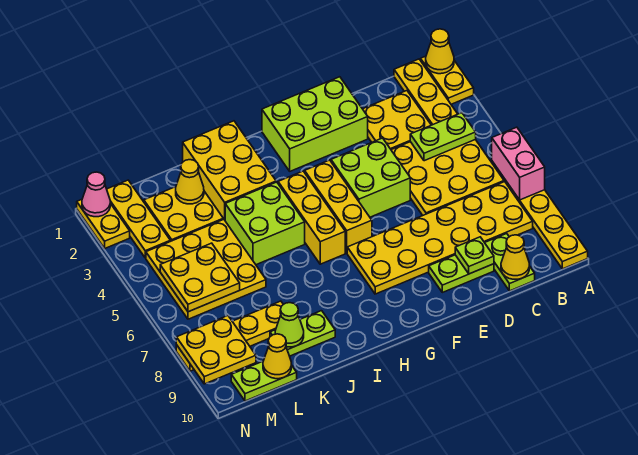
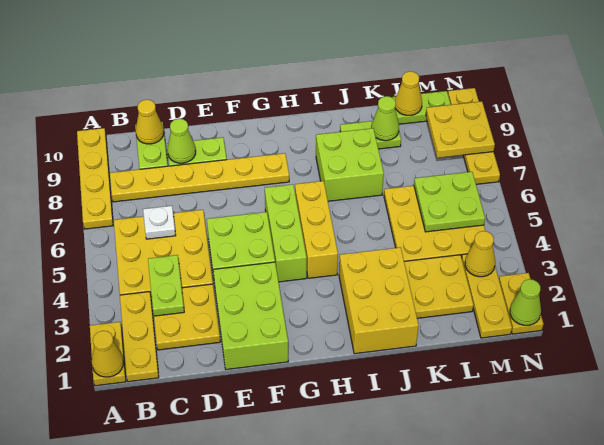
pink brick A6:A7 level 2 -> none
lime plate B4:C4 level 2 -> lime plate C3:C4 level 2
yellow plate B7:G8 level 1 -> yellow plate B8:G8 level 1
none -> white plate C6 level 2
lime plate D9 level 2 -> lime cone D9 level 2
lime brick E1:G2 level 1 -> lime brick E1:F3 level 1
yellow brick G4:G6 level 1 -> lime brick G4:G6 level 1
lime brick I4:J5 level 1 -> lime brick I7:J8 level 1
yellow cone K2 level 2 -> yellow cone M3 level 2
yellow plate K8:N8 level 1 -> yellow plate N7:N10 level 1
yellow plate L5:M6 level 2 -> lime plate L5:M6 level 2
pink cone N1 level 2 -> lime cone N1 level 2

